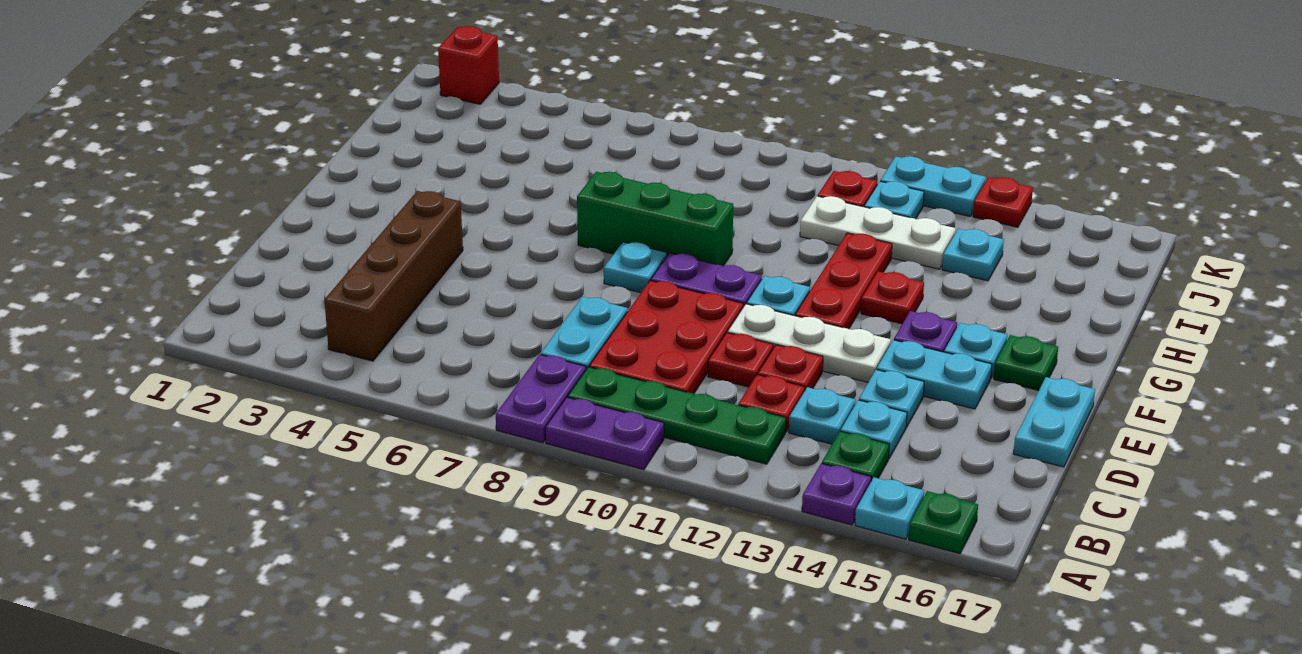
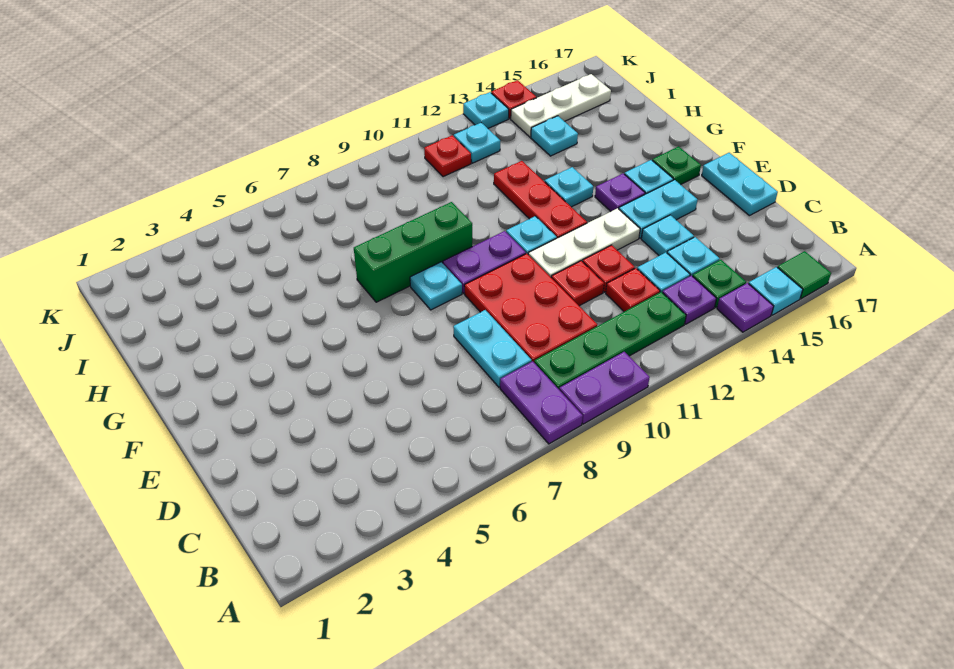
green plate A16 level 1 -> green tile A16 level 1
brown brick B4:E4 level 1 -> none
none -> purple plate B13 level 1
red plate G13 level 1 -> cyan plate G13 level 1
white plate I11:I13 level 1 -> white plate J14:J16 level 1
red brick K2 level 1 -> none
cyan plate K12:K13 level 1 -> cyan plate K13 level 1

